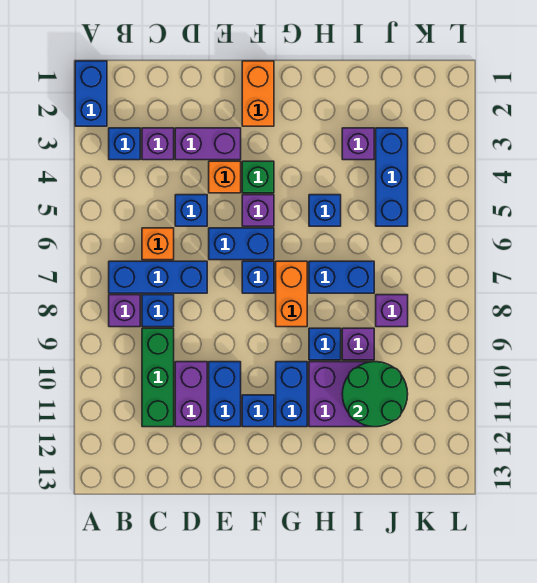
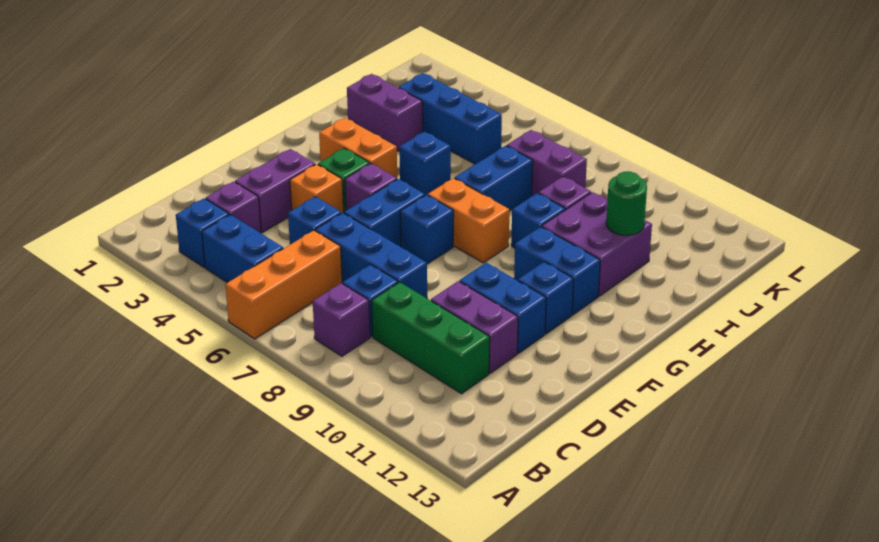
blue brick A1:A2 level 1 -> blue brick B4:B5 level 1
blue brick B7:D7 level 1 -> blue brick D6:D8 level 1
orange brick C6 level 1 -> orange brick A6:C6 level 1
orange brick F1:F2 level 1 -> orange brick G3:G4 level 1
purple brick I3 level 1 -> purple brick I2:I3 level 1
green round brick I10:J11 level 2 -> green round brick I11 level 2
purple brick J8 level 1 -> purple brick J7:J8 level 1

